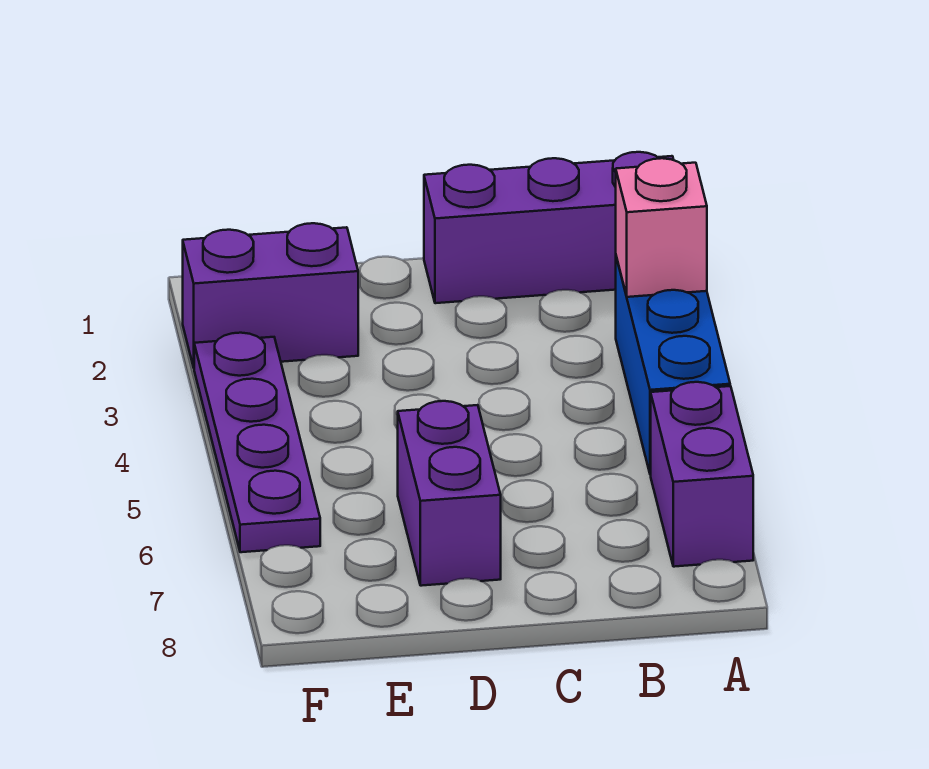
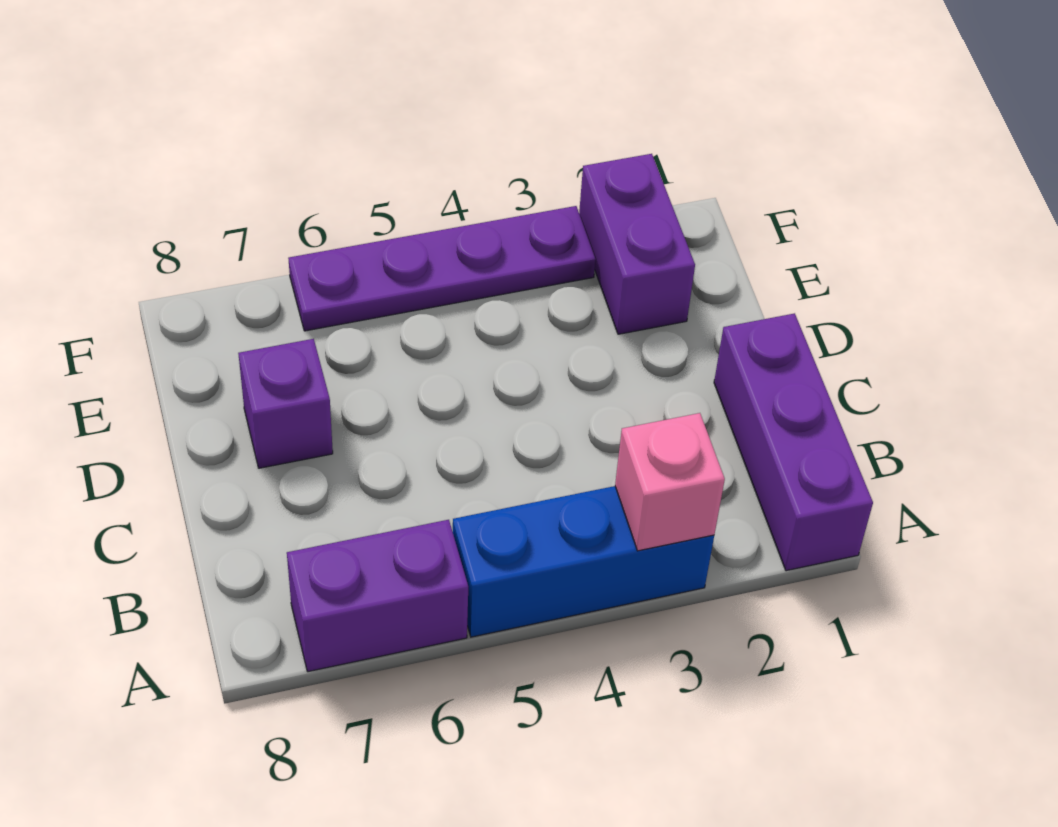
purple brick D6:D7 level 1 -> purple brick D7 level 1

